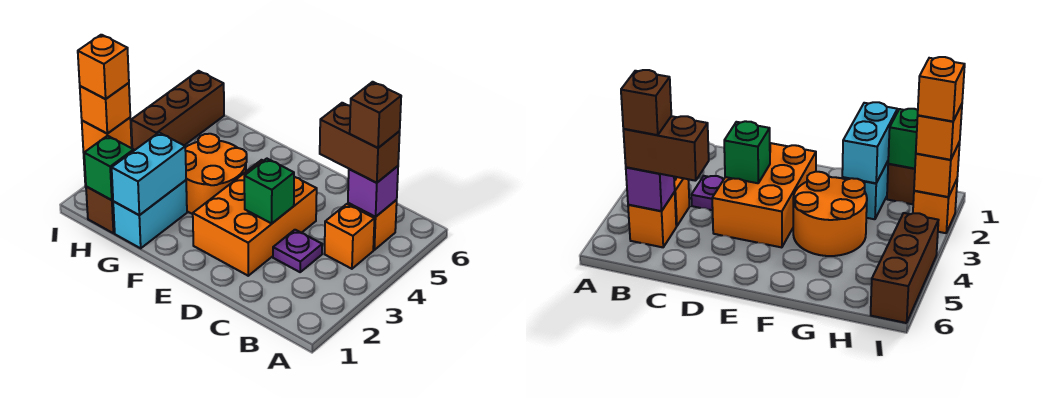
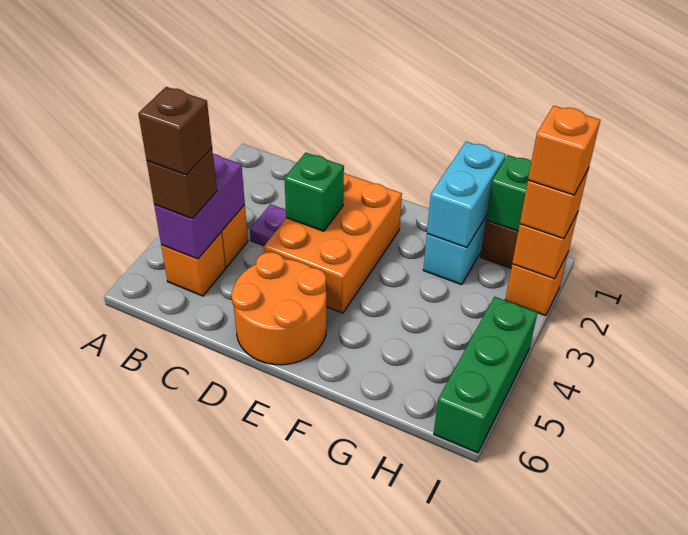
purple brick B5 level 2 -> purple brick B4:B5 level 2
brown brick B5:C5 level 3 -> brown brick B5 level 3
orange round brick F3:G4 level 1 -> orange round brick D5:E6 level 1
brown brick I4:I6 level 1 -> green brick I4:I6 level 1

